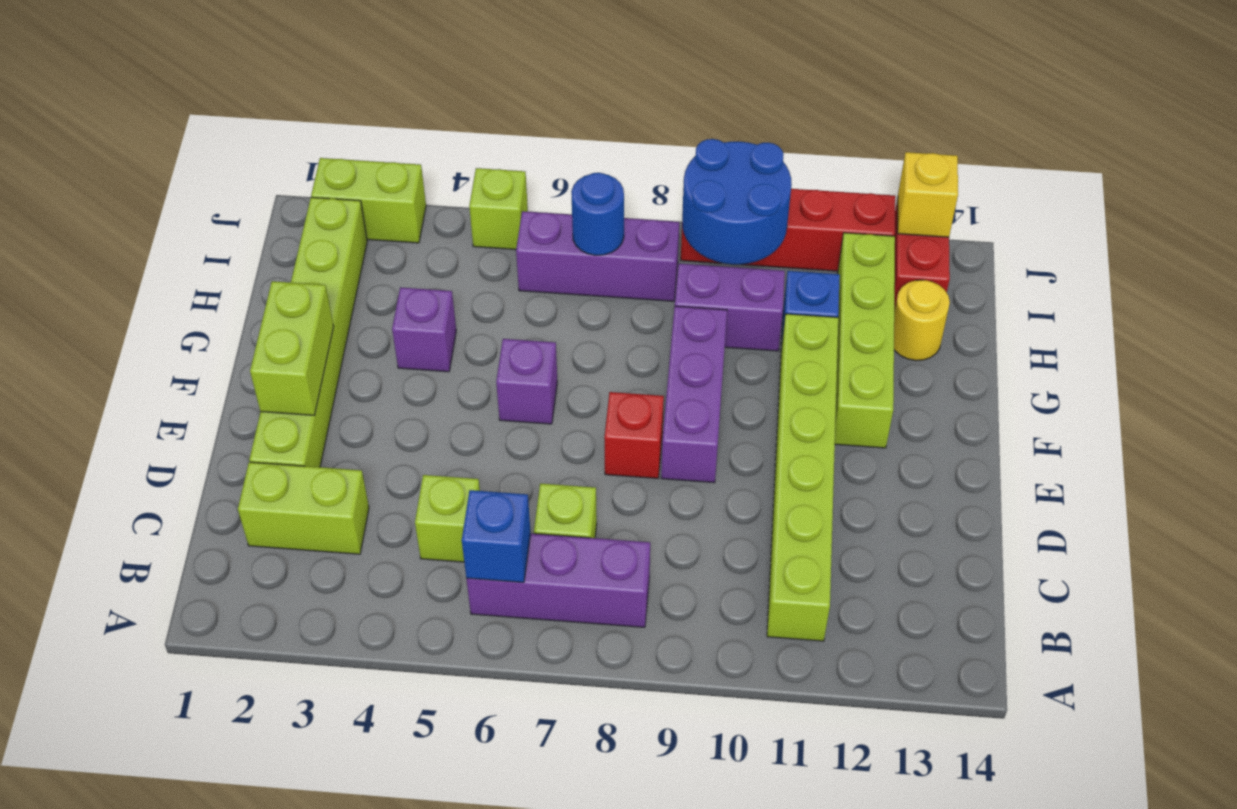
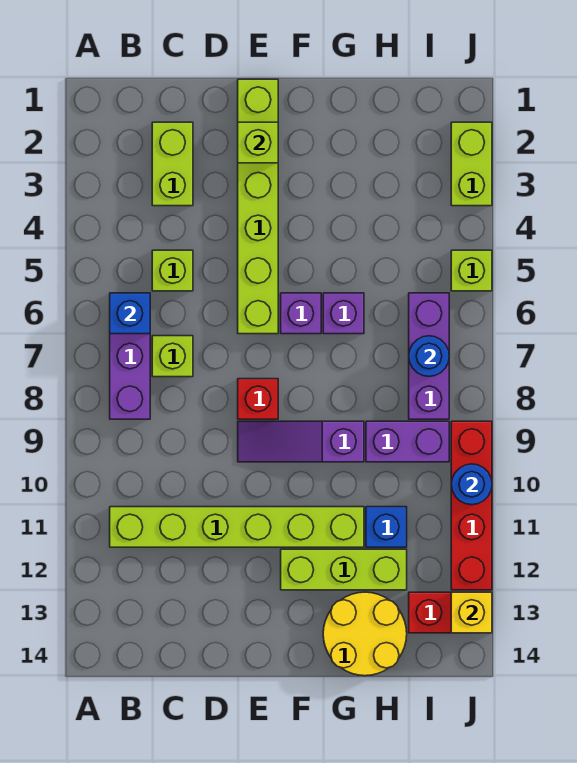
lime brick D2:I2 level 1 -> lime brick E1:E6 level 1
lime brick E2:F2 level 2 -> lime brick E2 level 2
purple brick E9:G9 level 1 -> purple slope E9:G9 level 1 top G
lime brick F12:I12 level 1 -> lime brick F12:H12 level 1
purple brick G4 level 1 -> purple brick G6 level 1
purple brick H9:H10 level 1 -> purple brick H9:I9 level 1
yellow round brick H13 level 1 -> yellow round brick G13:H14 level 1
blue round brick I9:J10 level 2 -> blue round brick J10 level 2

